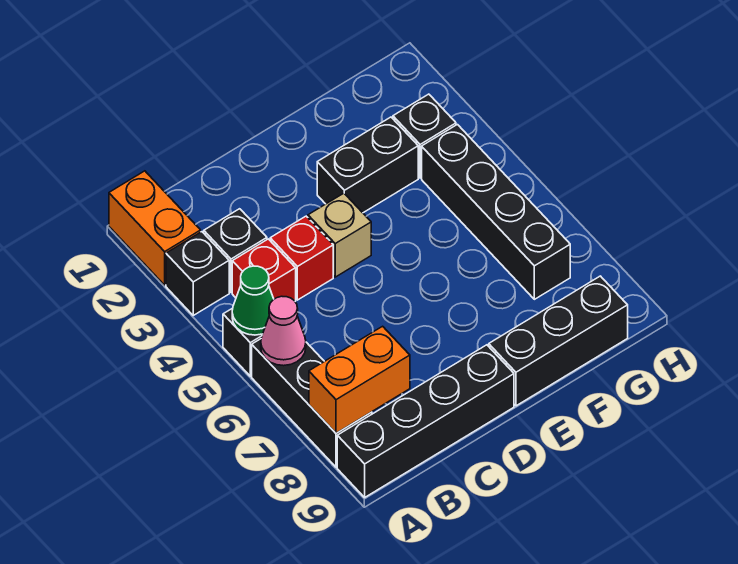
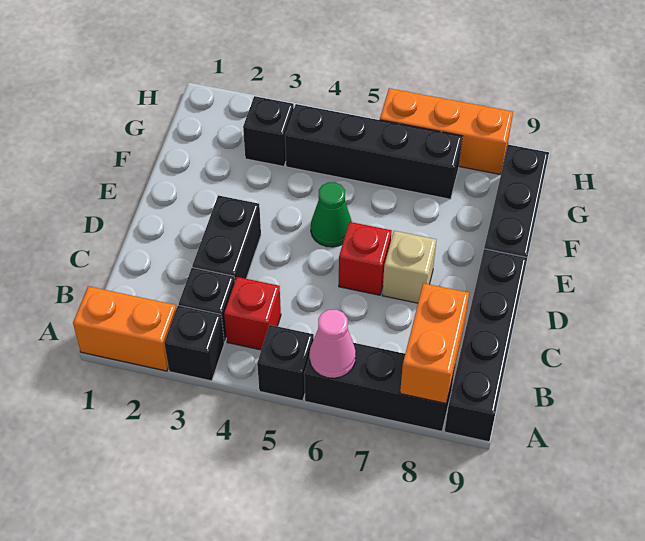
green cone A5 level 2 -> green cone E5 level 1
red brick C4 level 1 -> red brick D6 level 1
tan brick D4 level 1 -> tan brick D7 level 1
black brick E3:F3 level 1 -> black brick C3:D3 level 1
none -> orange brick H6:H8 level 1

